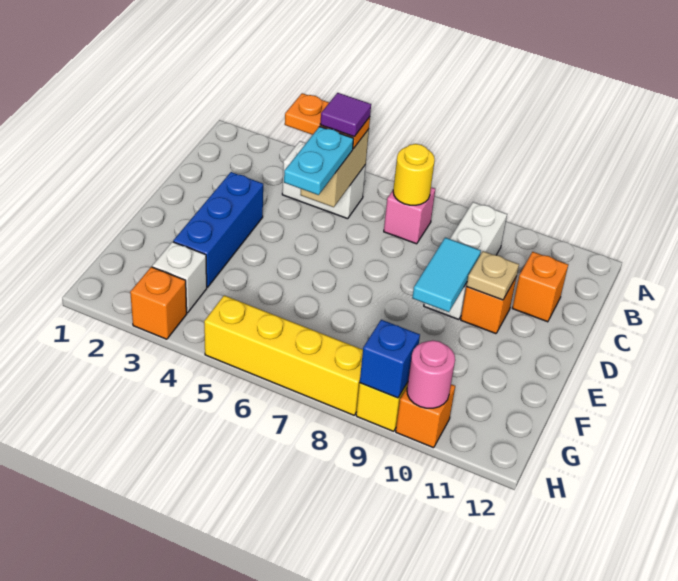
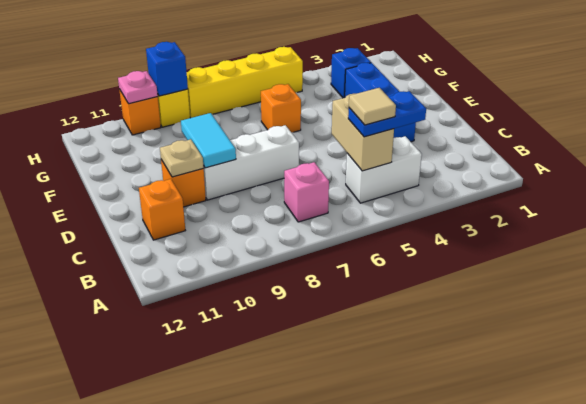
orange plate B4:B5 level 3 -> blue plate B4:B5 level 3
purple tile B5 level 4 -> tan tile B5 level 4
yellow round brick B7 level 2 -> none
white brick B9:D9 level 1 -> white brick D7:D9 level 1
cyan plate C5:D5 level 3 -> none
white brick G3 level 1 -> blue brick G3 level 1
orange brick H3 level 1 -> orange brick F6 level 1
pink round brick H10 level 2 -> pink plate H10 level 2

